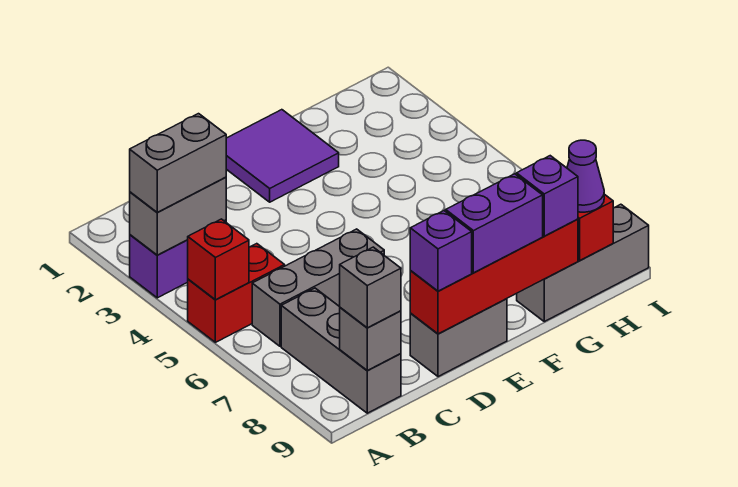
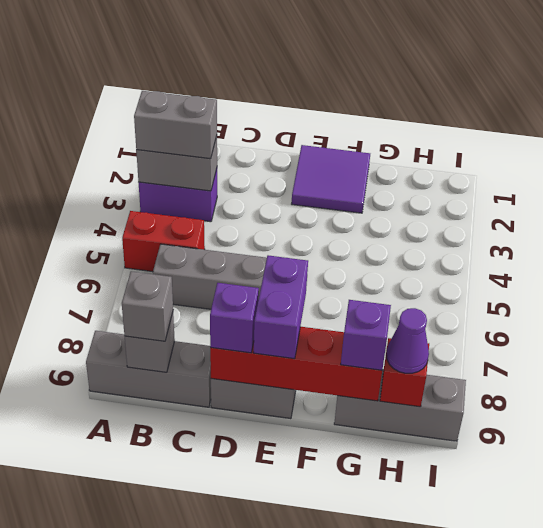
red brick A5 level 2 -> none
grey brick B7:B9 level 1 -> grey brick A9:C9 level 1
purple brick E9:F9 level 3 -> purple brick E8:E9 level 3

